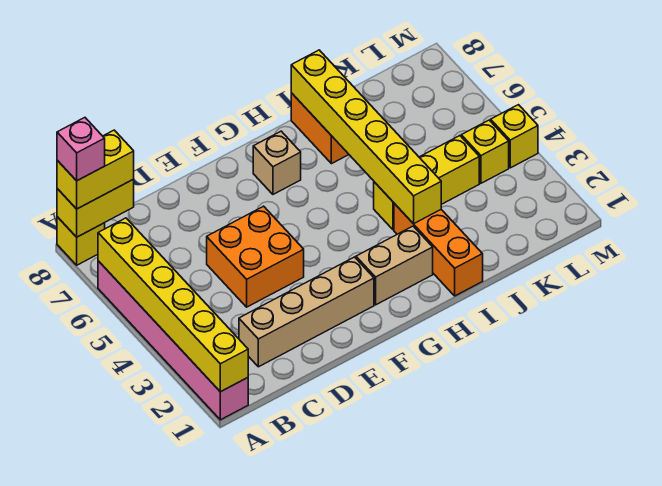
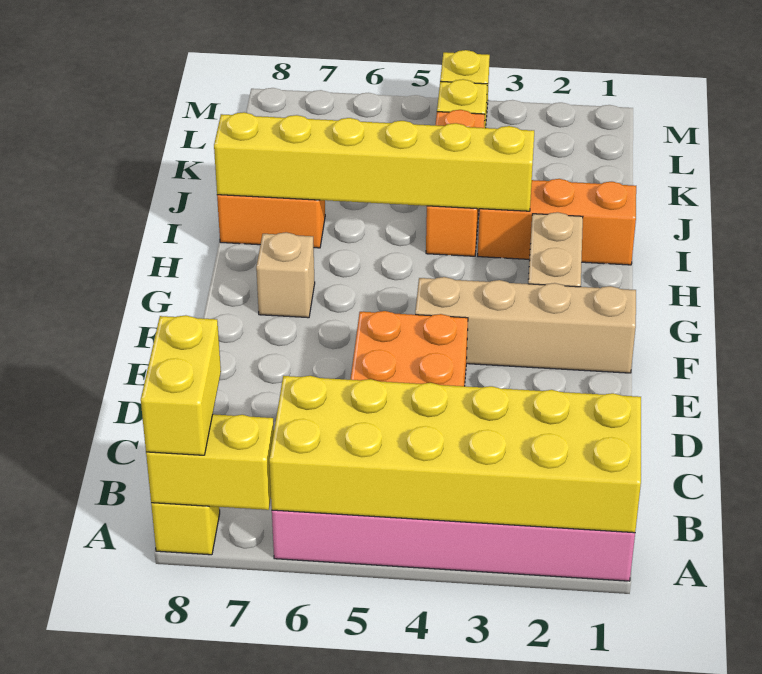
yellow brick A1:A6 level 2 -> yellow brick A1:B6 level 2
yellow brick A8:B8 level 2 -> yellow brick A7:A8 level 2
pink brick A8 level 4 -> none
tan brick C2:F2 level 1 -> tan brick F1:F4 level 1
yellow brick I4:K4 level 1 -> orange brick I4:K4 level 1

